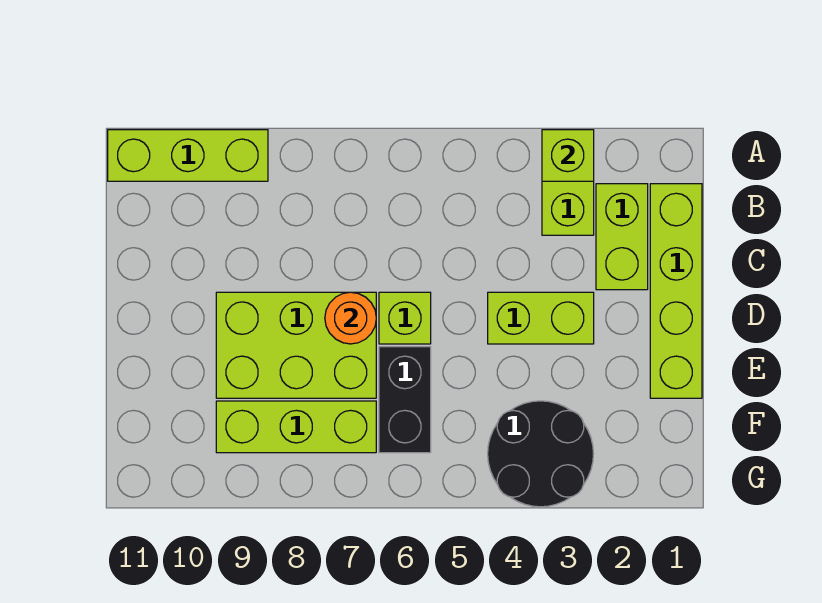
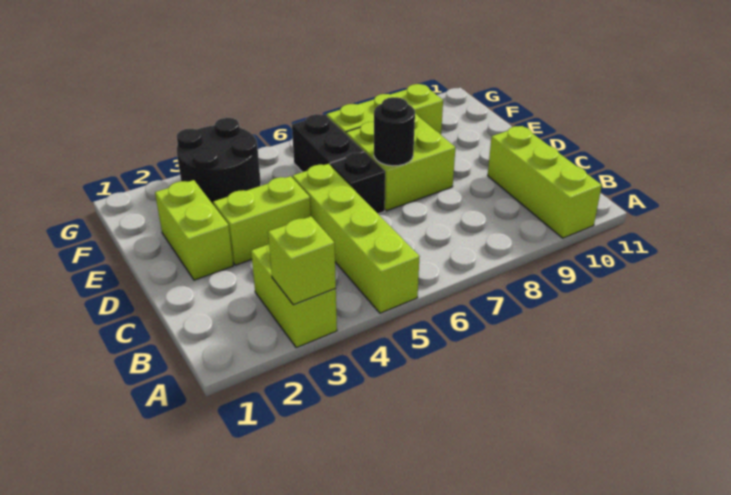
lime brick A9:A11 level 1 -> lime brick A10:C10 level 1
lime brick B1:E1 level 1 -> lime brick A5:D5 level 1
lime brick B2:C2 level 1 -> lime brick D2:E2 level 1
lime brick D6 level 1 -> black brick D6 level 1
lime brick D7:E9 level 1 -> lime brick D7:E8 level 1
orange round brick D7 level 2 -> black round brick D7 level 2

